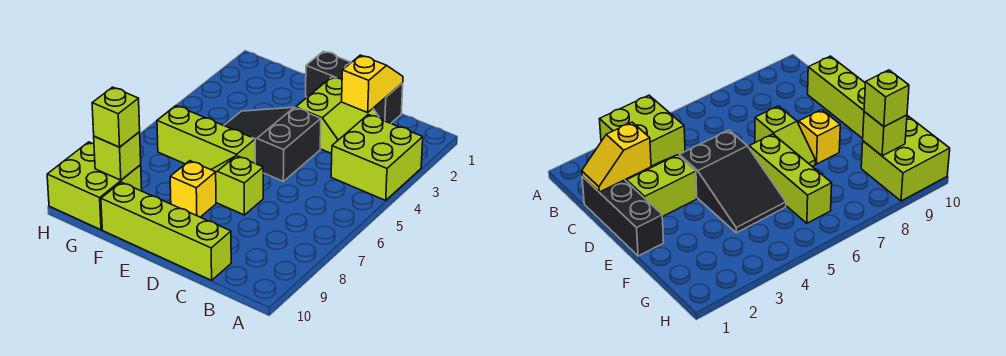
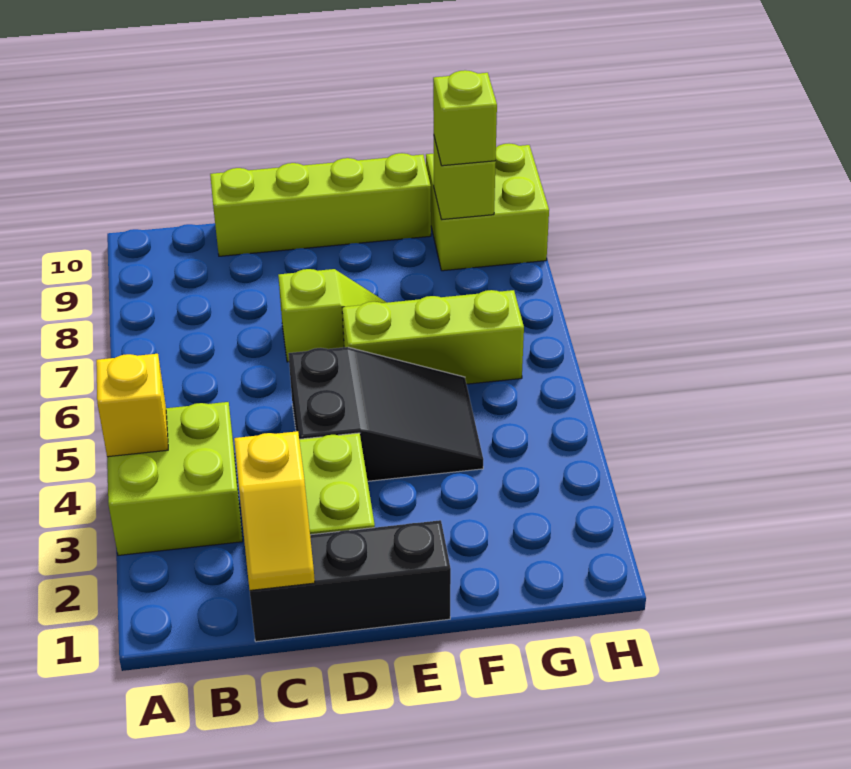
yellow brick E8 level 1 -> yellow brick A4 level 2

